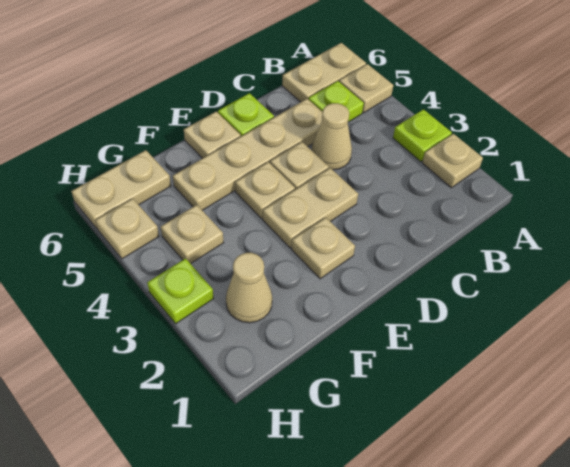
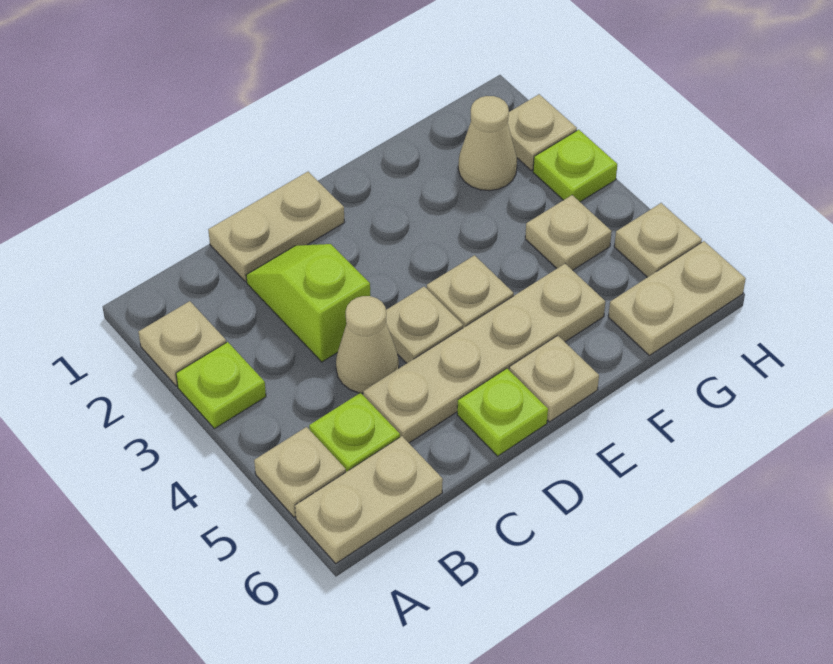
none -> lime slope C2:C3 level 1 top 3
tan plate D3:E3 level 1 -> tan plate C1:D1 level 1
tan plate E2 level 1 -> tan plate H2 level 1

